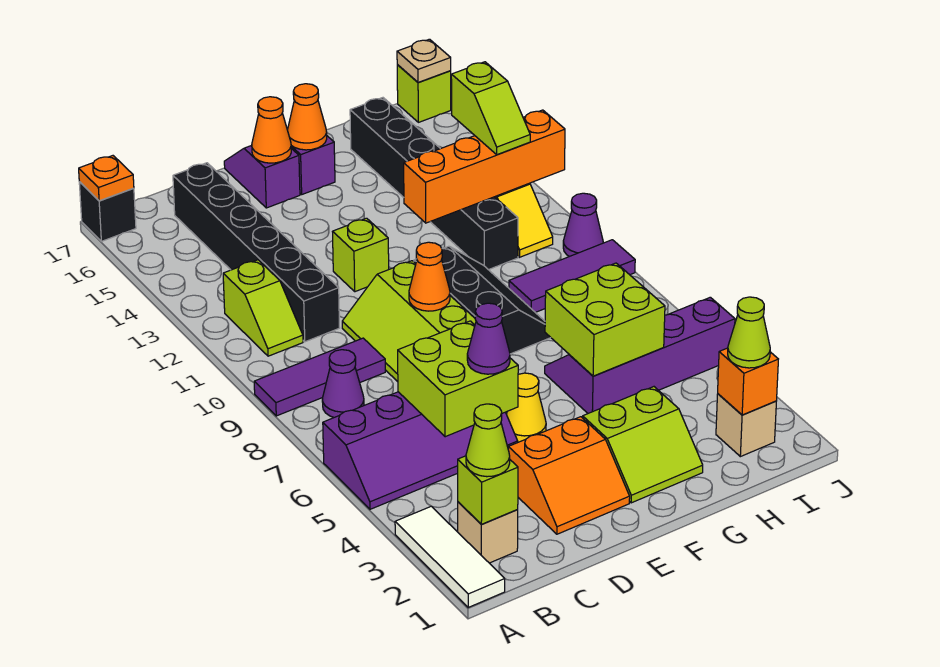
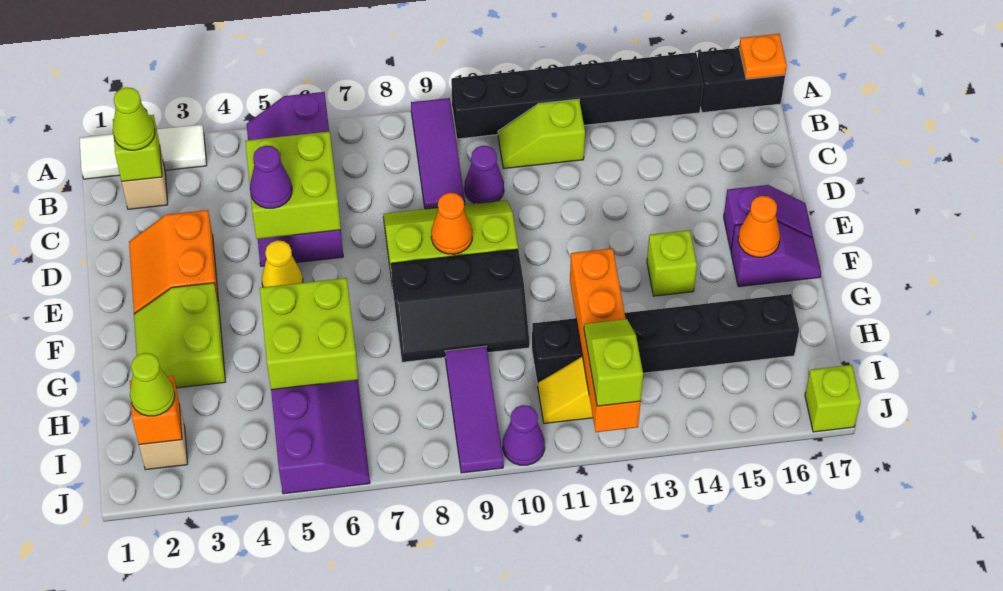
black brick A17 level 1 -> black brick A16:A17 level 1
purple cone B8 level 1 -> purple cone C10 level 1
black brick C11:C16 level 1 -> black brick A10:A15 level 1
lime brick E12 level 1 -> lime brick F14 level 1
orange cone E16 level 2 -> none
lime slope I12:I13 level 3 top 13 -> lime slope I12:J12 level 3 top J
tan plate J17 level 2 -> none

